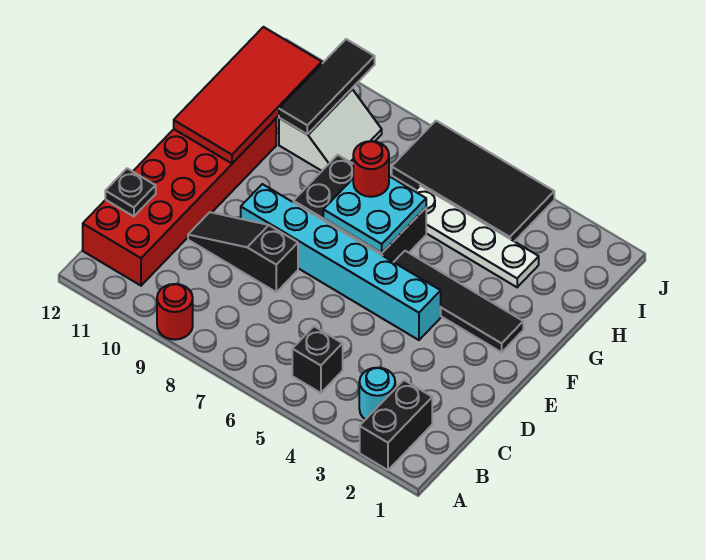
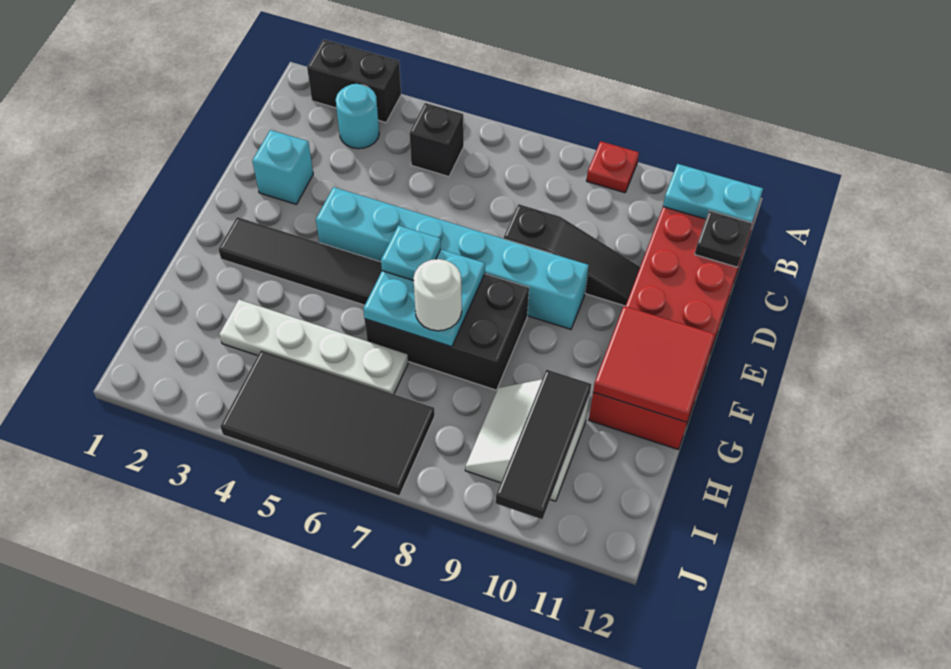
black brick A2:B2 level 1 -> black brick A2:A3 level 1
red round brick A9 level 1 -> red plate A9 level 1
none -> cyan plate B11:B12 level 2
none -> cyan brick D2 level 1
none -> cyan plate F6 level 3
red tile F11:I12 level 2 -> red tile F11:G12 level 2
red round brick G7 level 3 -> white round brick G7 level 3

